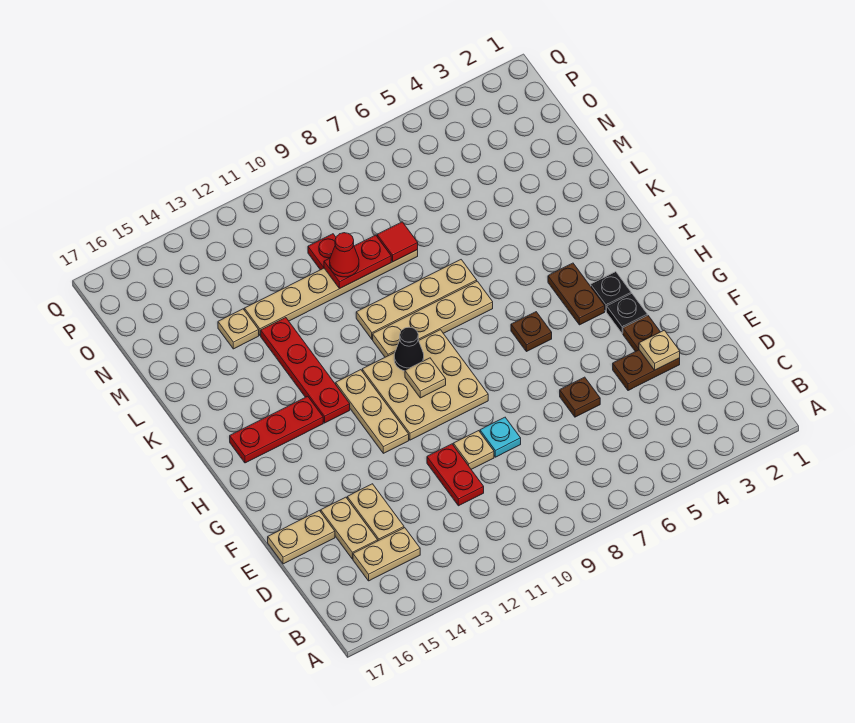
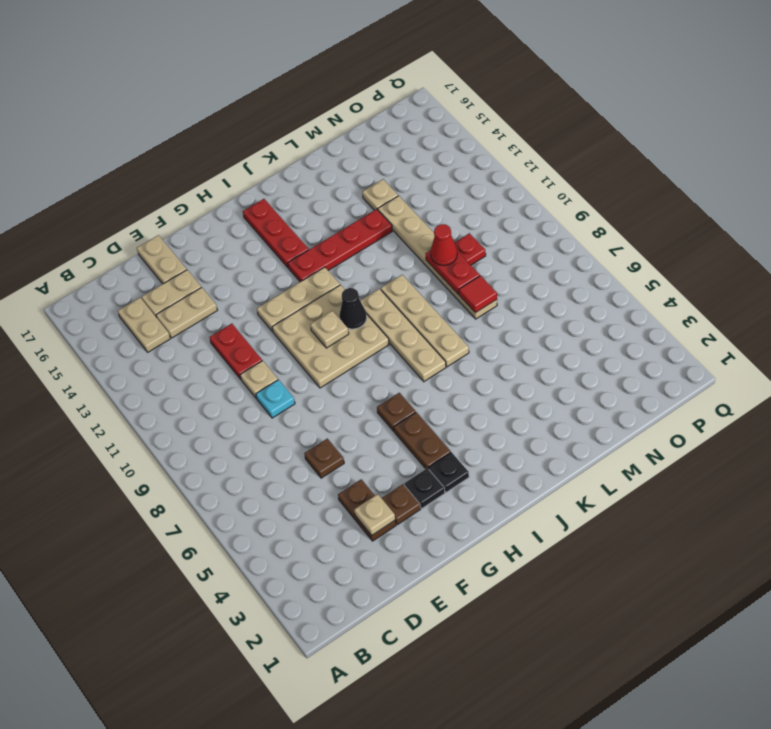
red plate D11:E11 level 1 -> red plate E11:E12 level 1
brown plate H4:I4 level 1 -> brown plate H4:H5 level 1

